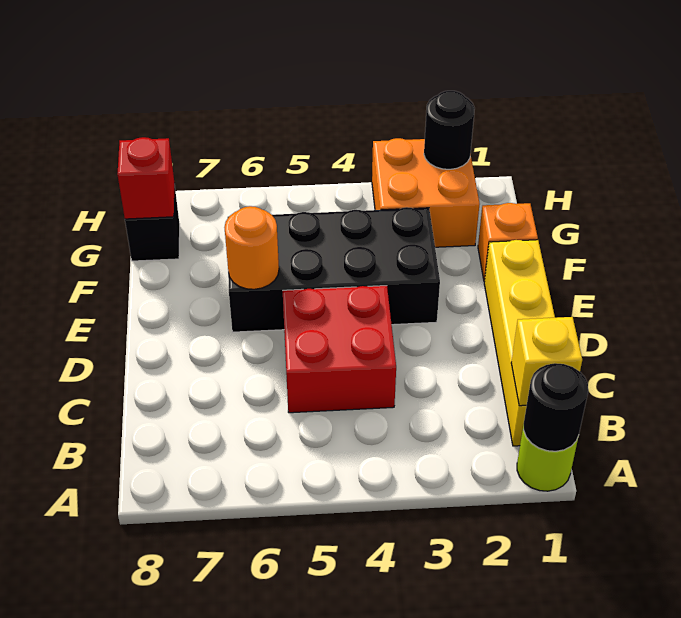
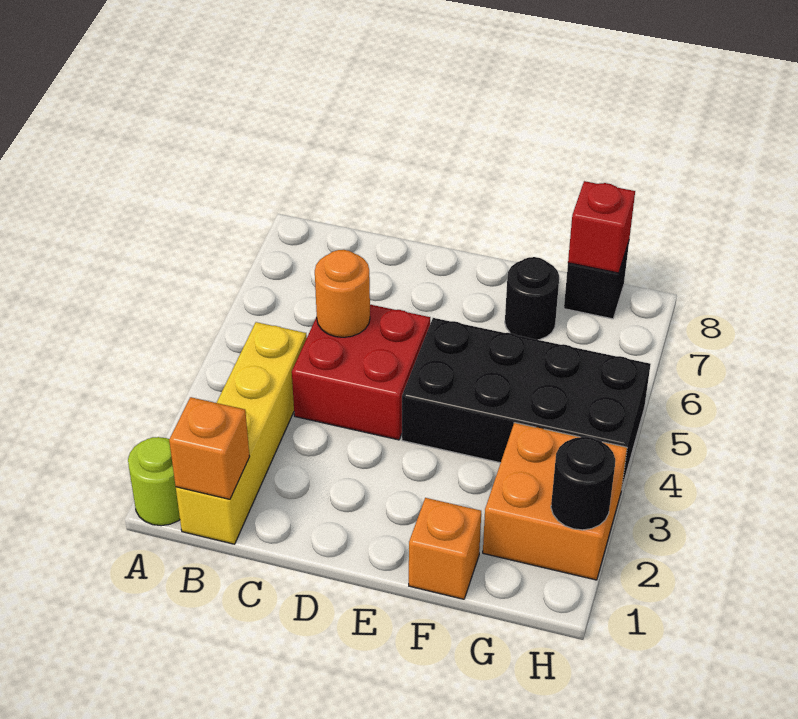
black round brick A1 level 2 -> black round brick F7 level 1
yellow brick B1:E1 level 1 -> yellow brick B1:B4 level 1
yellow brick B1 level 2 -> orange brick B1 level 2
black brick E3:F6 level 1 -> black brick E4:H5 level 1
orange round brick E6 level 2 -> orange round brick C5 level 2

